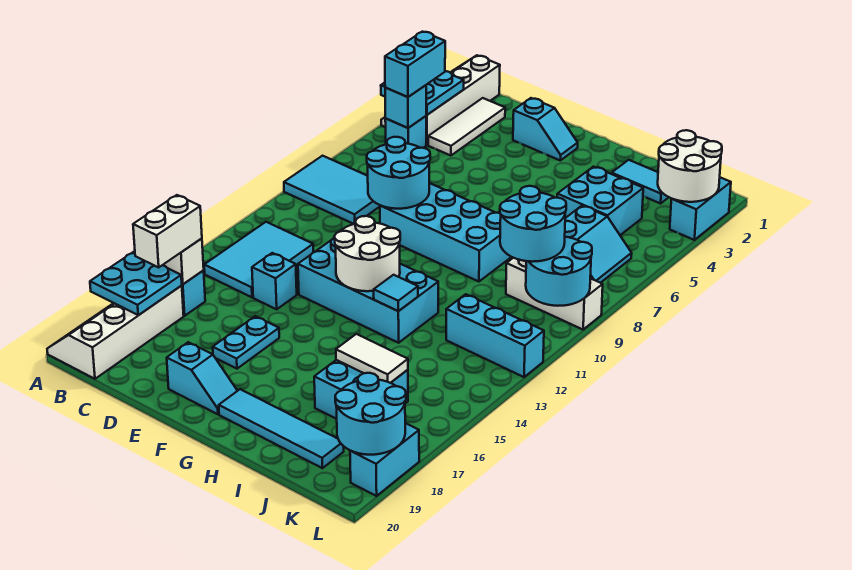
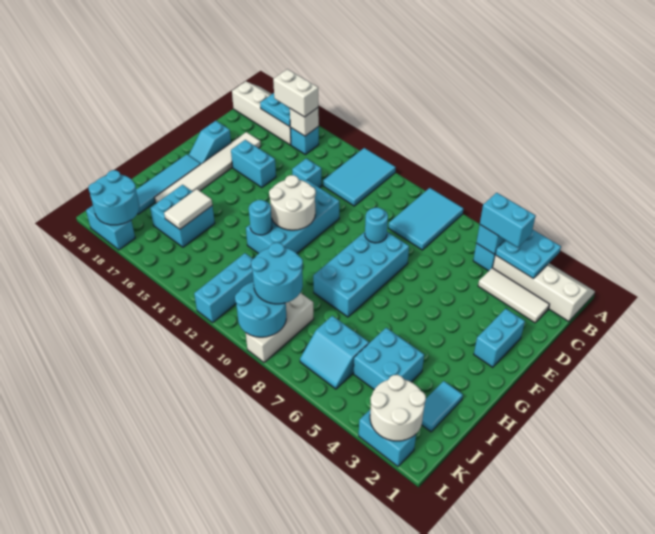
cyan tile B12:C14 level 1 -> cyan tile A12:C13 level 1
cyan round brick D8:E9 level 2 -> cyan round brick E9 level 2
none -> white tile D18:I18 level 1
cyan slope E2:F2 level 1 top E -> cyan brick E2:F2 level 1
cyan plate E16:E17 level 1 -> cyan brick E16:E17 level 1
cyan tile H13 level 2 -> cyan round brick H13 level 2

